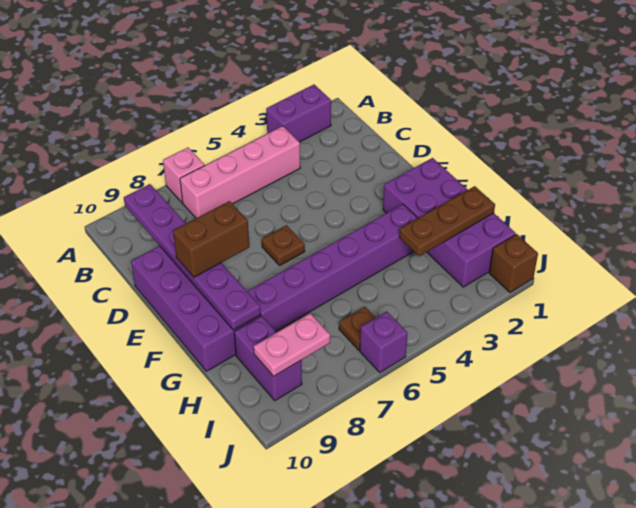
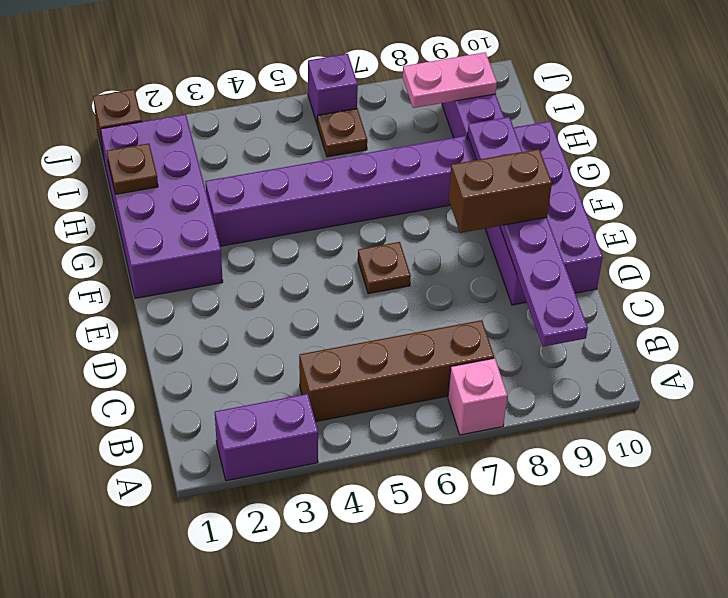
pink brick B4:B7 level 1 -> brown brick B4:B7 level 1
brown plate H1:H3 level 2 -> brown plate H1 level 2

